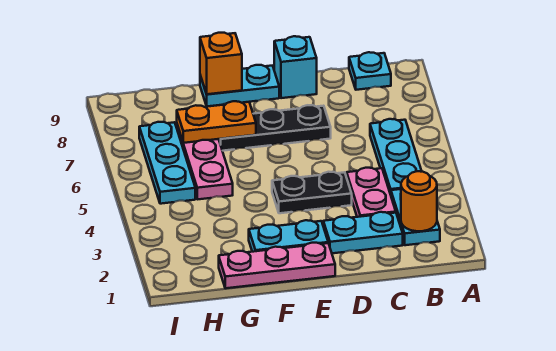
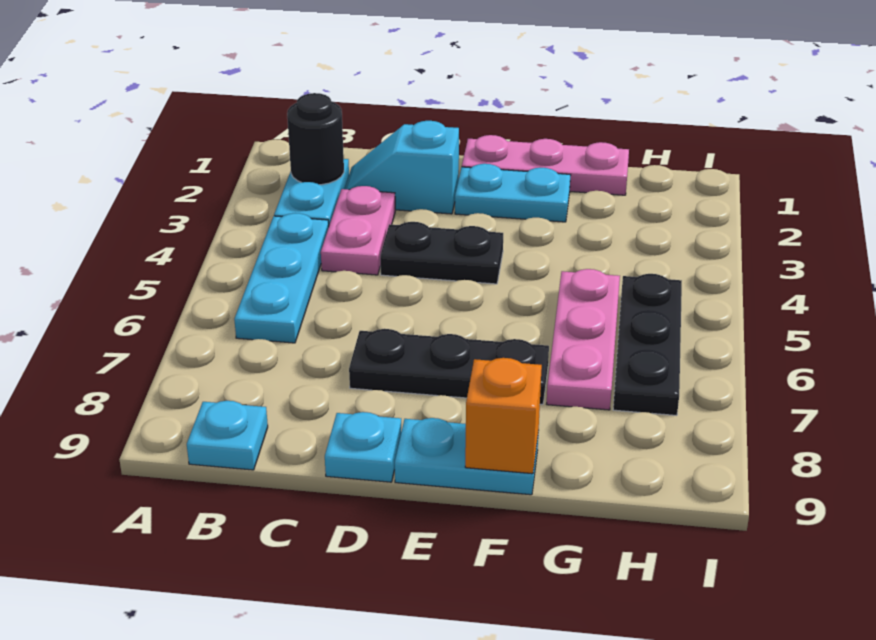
orange round brick B2 level 2 -> black round brick B2 level 2
cyan plate C2:D2 level 1 -> cyan slope C2:D2 level 1 top D
cyan brick D9 level 1 -> cyan plate D9 level 1
orange plate F7:G7 level 2 -> none
cyan plate H5:H7 level 1 -> black plate H5:H7 level 1

